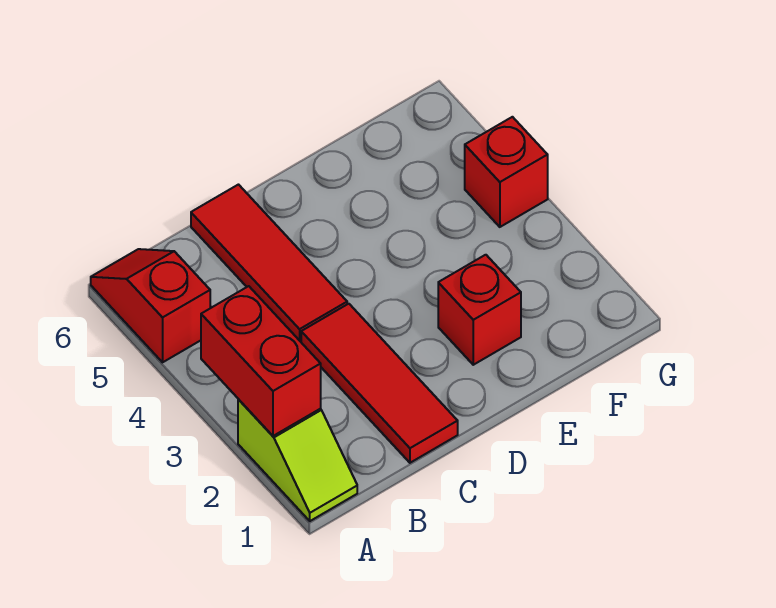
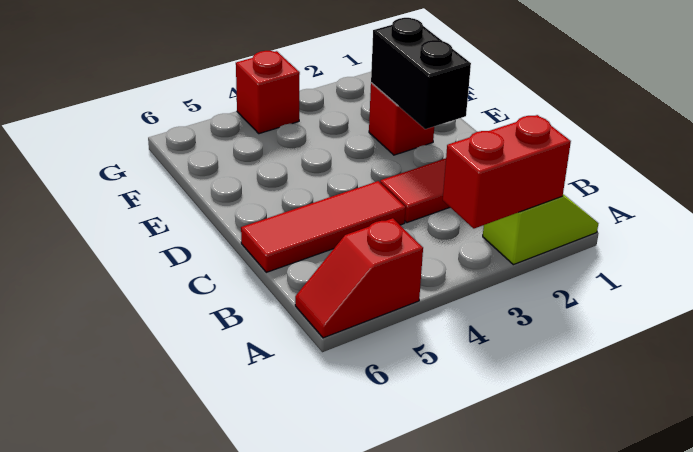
none -> black brick D2:E2 level 2

